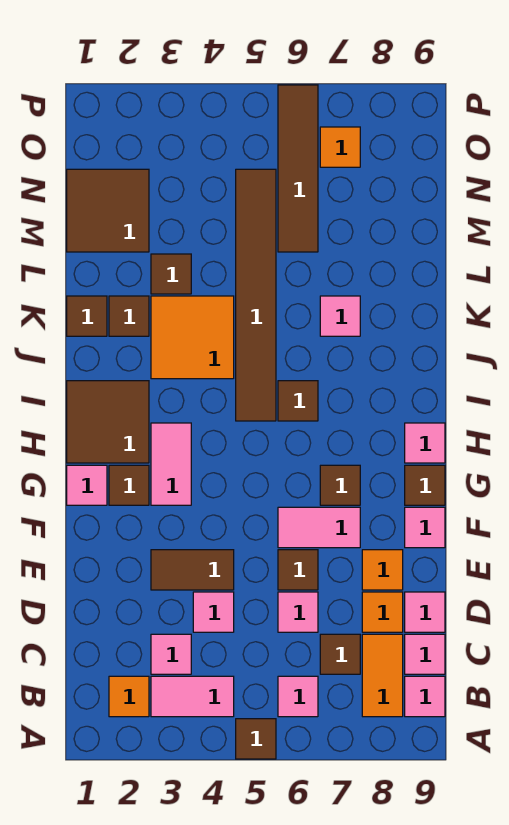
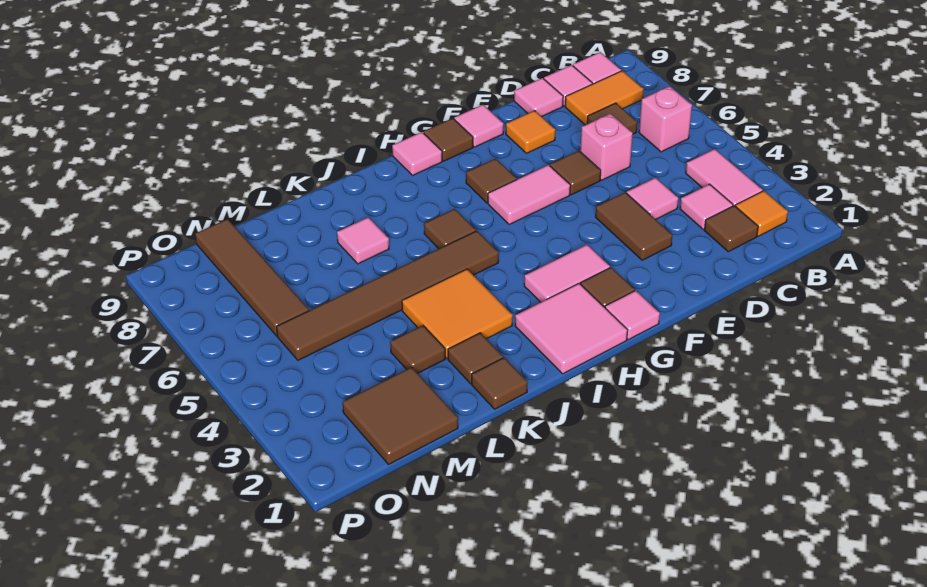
brown tile A5 level 1 -> brown tile C2 level 1
pink tile B6 level 1 -> pink brick B6 level 1
pink tile D6 level 1 -> pink brick D6 level 1
orange tile D8 level 1 -> none
pink tile F6:F7 level 1 -> pink tile F6:G6 level 1
brown tile H1:I2 level 1 -> pink tile H1:I2 level 1
brown tile M6:P6 level 1 -> brown tile N6:N9 level 1
orange tile O7 level 1 -> none

